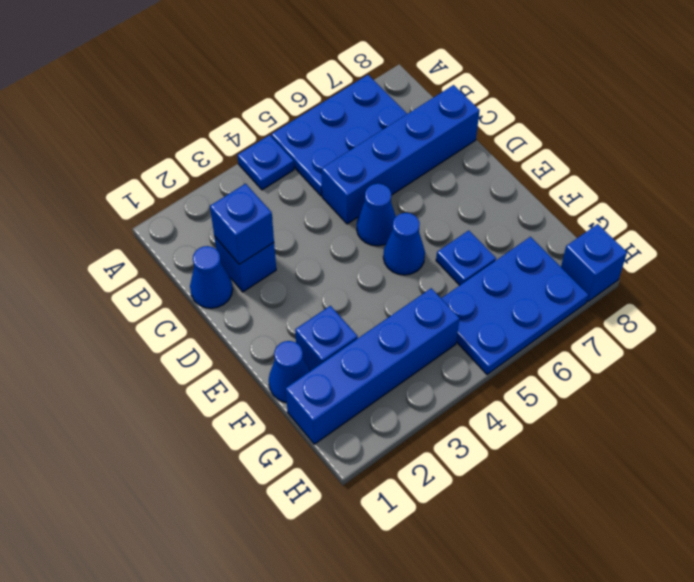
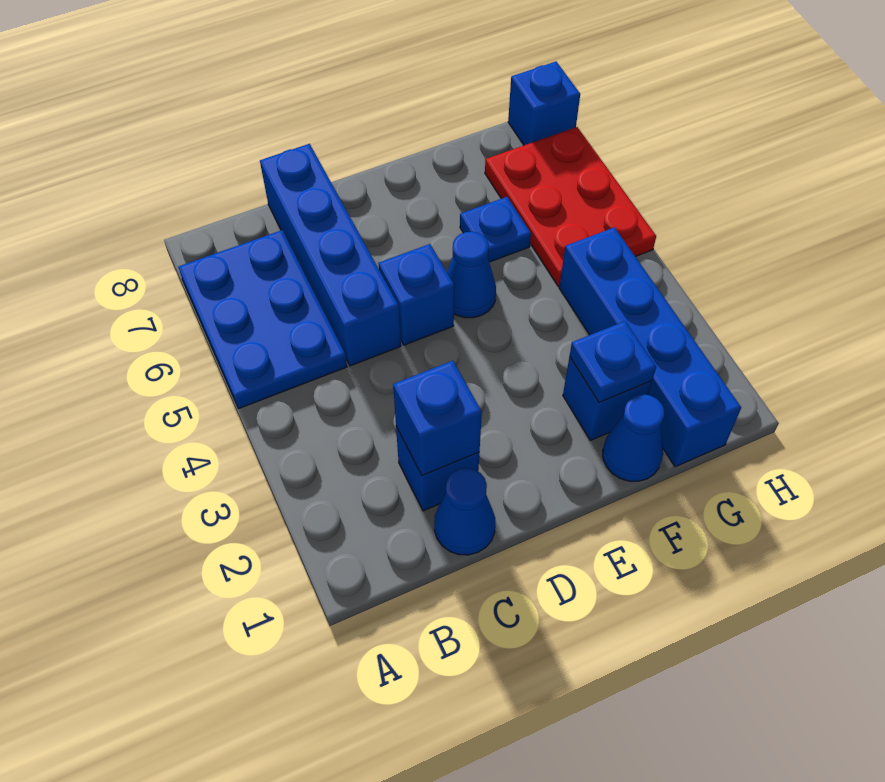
blue plate A4 level 1 -> blue plate F2 level 2
blue cone D5 level 1 -> blue brick D5 level 1
blue plate G5:H7 level 1 -> red plate G5:H7 level 1

